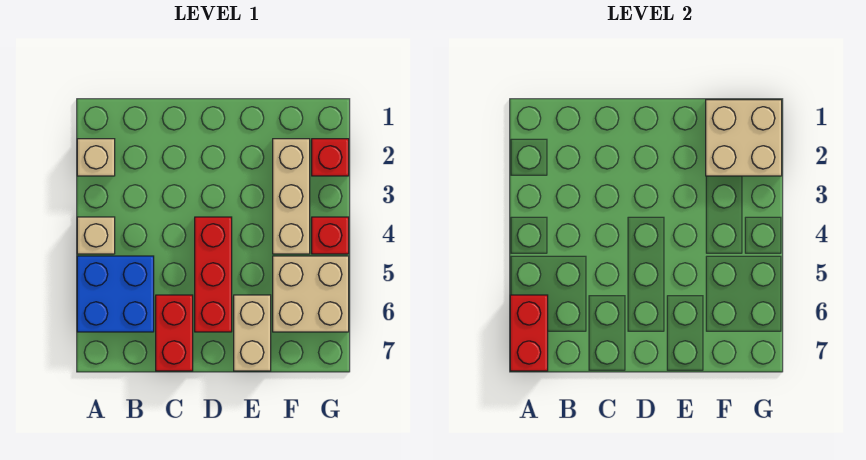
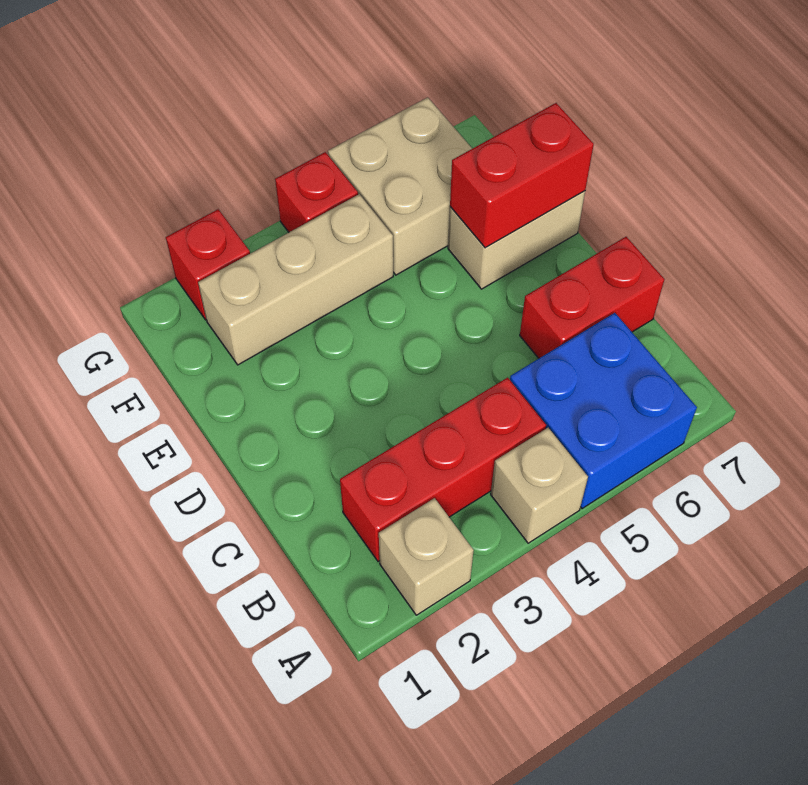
red brick A6:A7 level 2 -> red brick E6:E7 level 2
red brick D4:D6 level 1 -> red brick B2:B4 level 1
tan brick F1:G2 level 2 -> none

